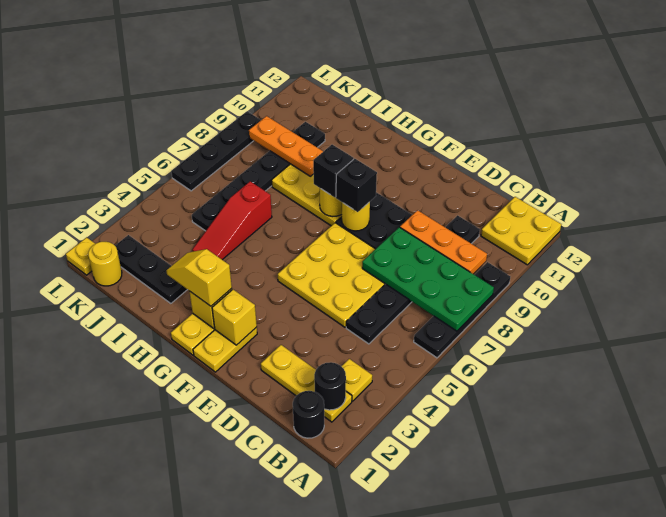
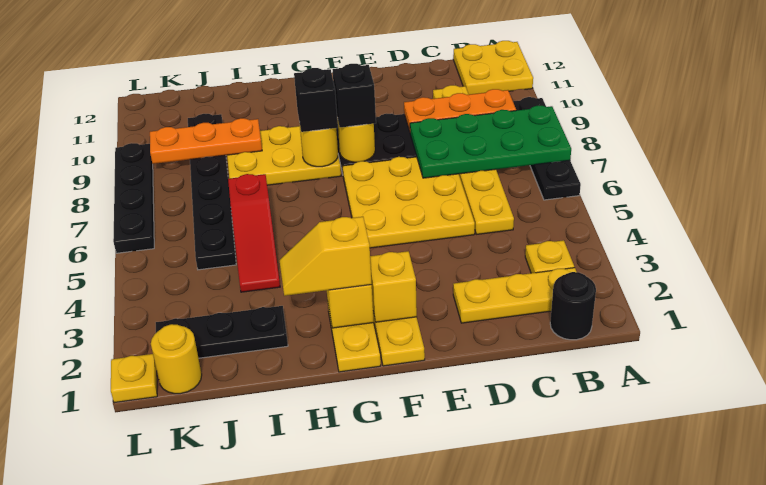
black round brick B2 level 2 -> none
black plate C5:C10 level 1 -> yellow plate C5:C10 level 1

